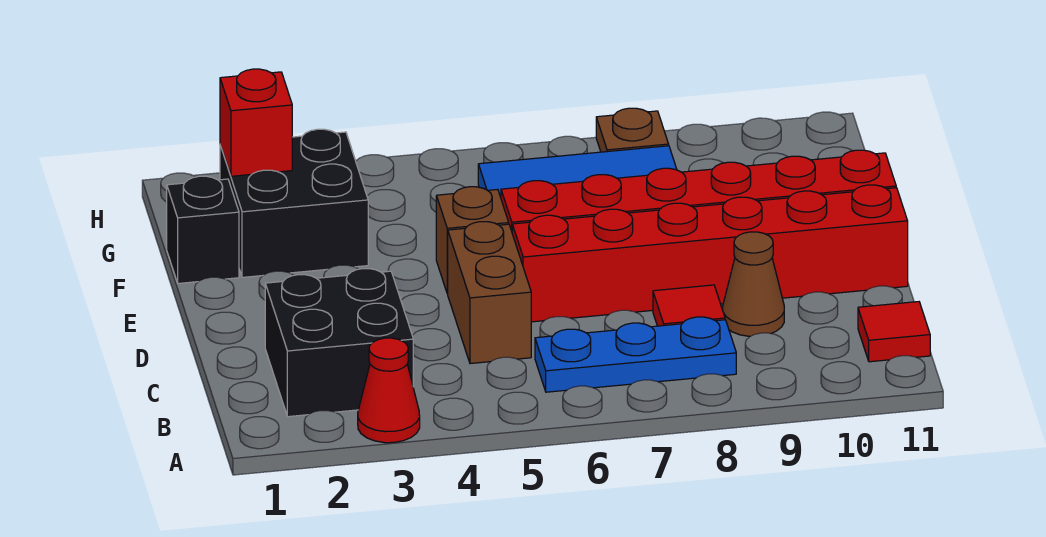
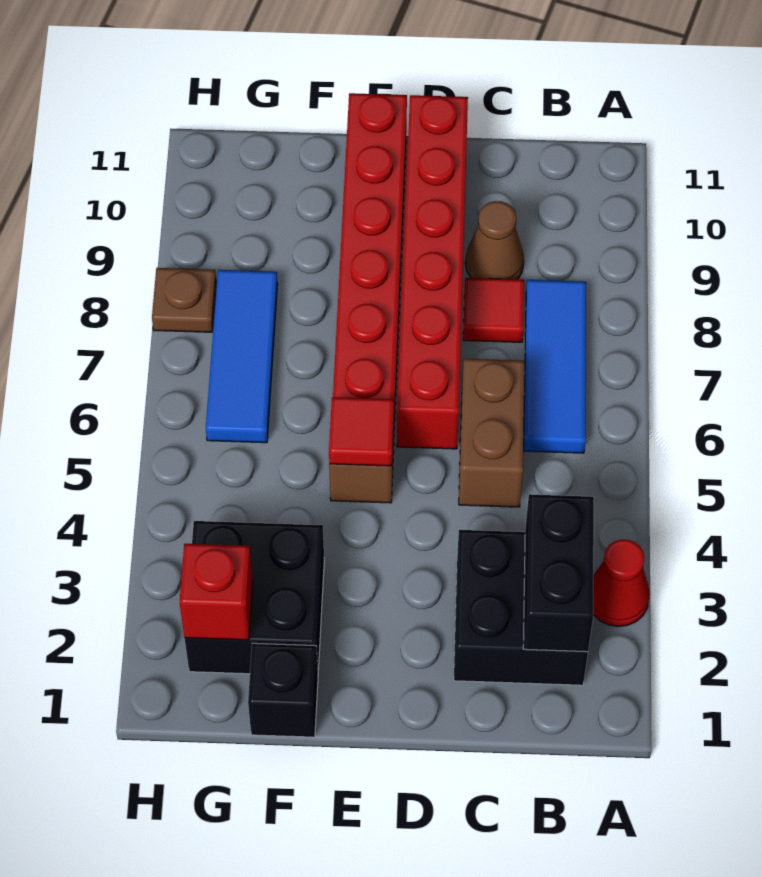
none -> black brick B2:B3 level 2
blue plate B6:B8 level 1 -> blue tile B6:B8 level 1
red tile B11 level 1 -> red tile E5 level 2
brown brick C5:D5 level 1 -> brown brick C5:C6 level 1

